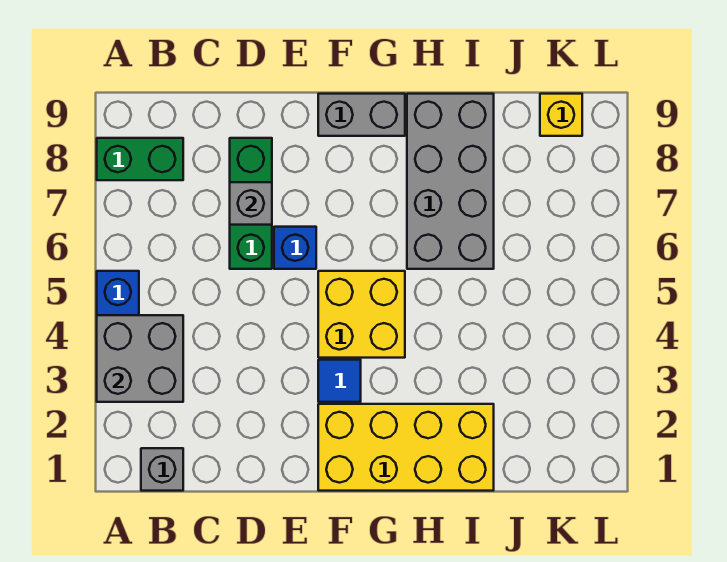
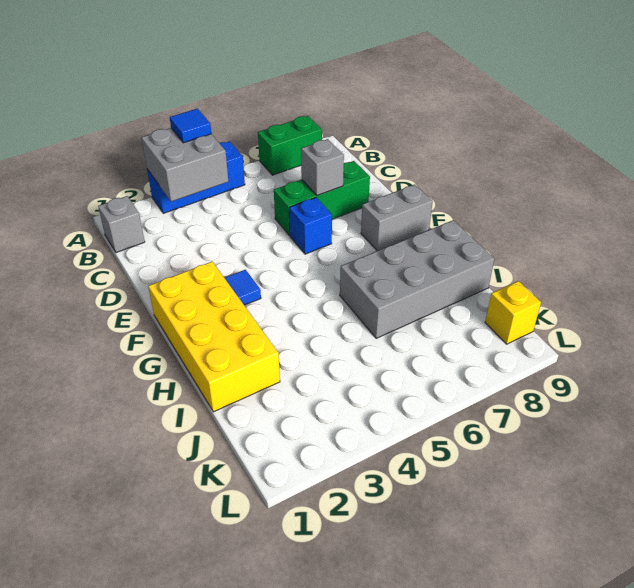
none -> blue tile A4 level 3
green brick A8:B8 level 1 -> green brick A7:A8 level 1
yellow brick F4:G5 level 1 -> none
grey brick F9:G9 level 1 -> grey brick F8:F9 level 1

